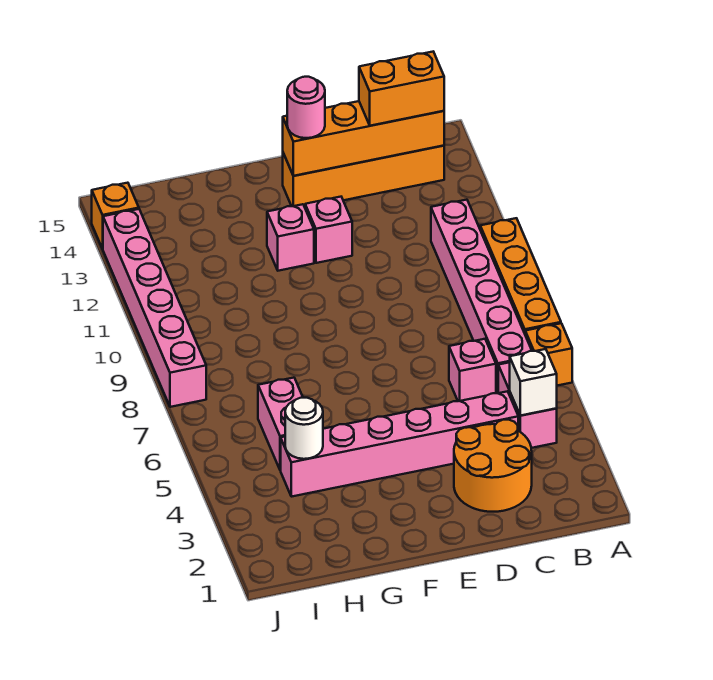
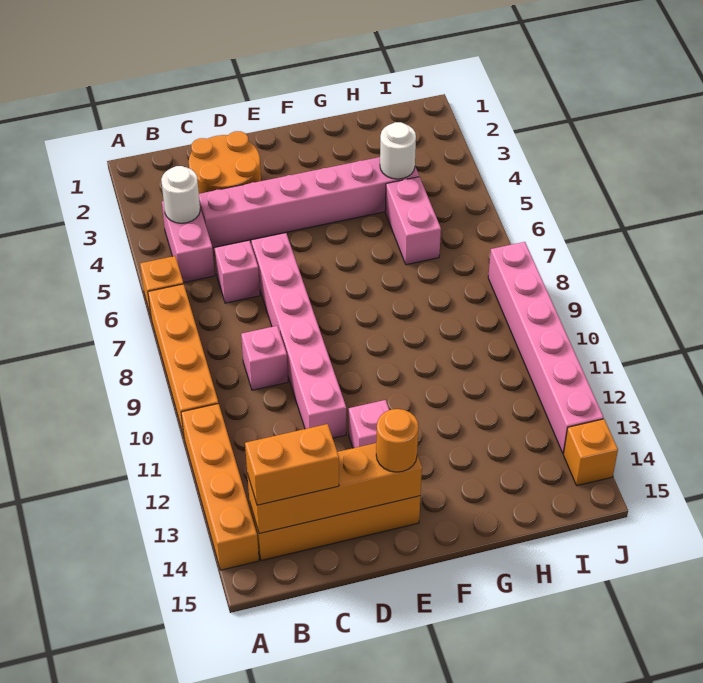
none -> orange brick A11:A14 level 1
white brick B4 level 2 -> white round brick B4 level 2
pink brick B6:B11 level 1 -> pink brick D6:D11 level 1
pink round brick E14 level 3 -> orange round brick E14 level 3
pink brick F12 level 1 -> pink brick C9 level 1

